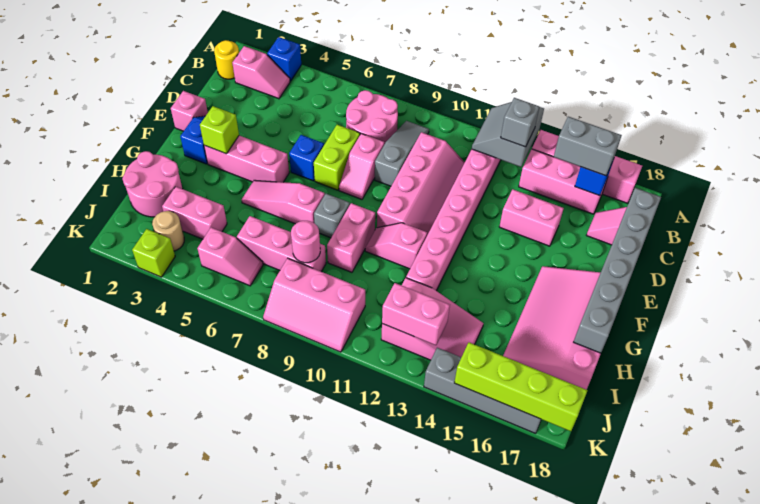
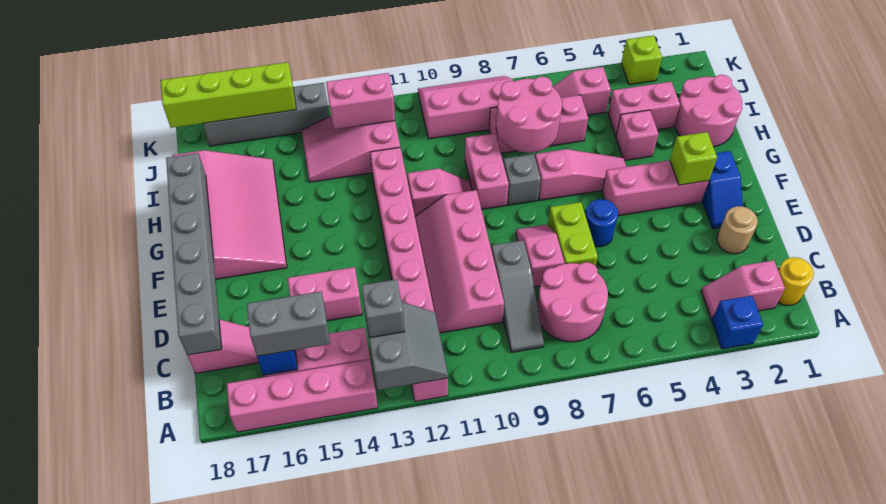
pink brick E1 level 1 -> pink brick H4 level 1
blue brick E6 level 1 -> blue round brick E6 level 1
pink round brick I8 level 2 -> pink round brick H7:I8 level 2
tan round brick J3 level 1 -> tan round brick D2 level 1

